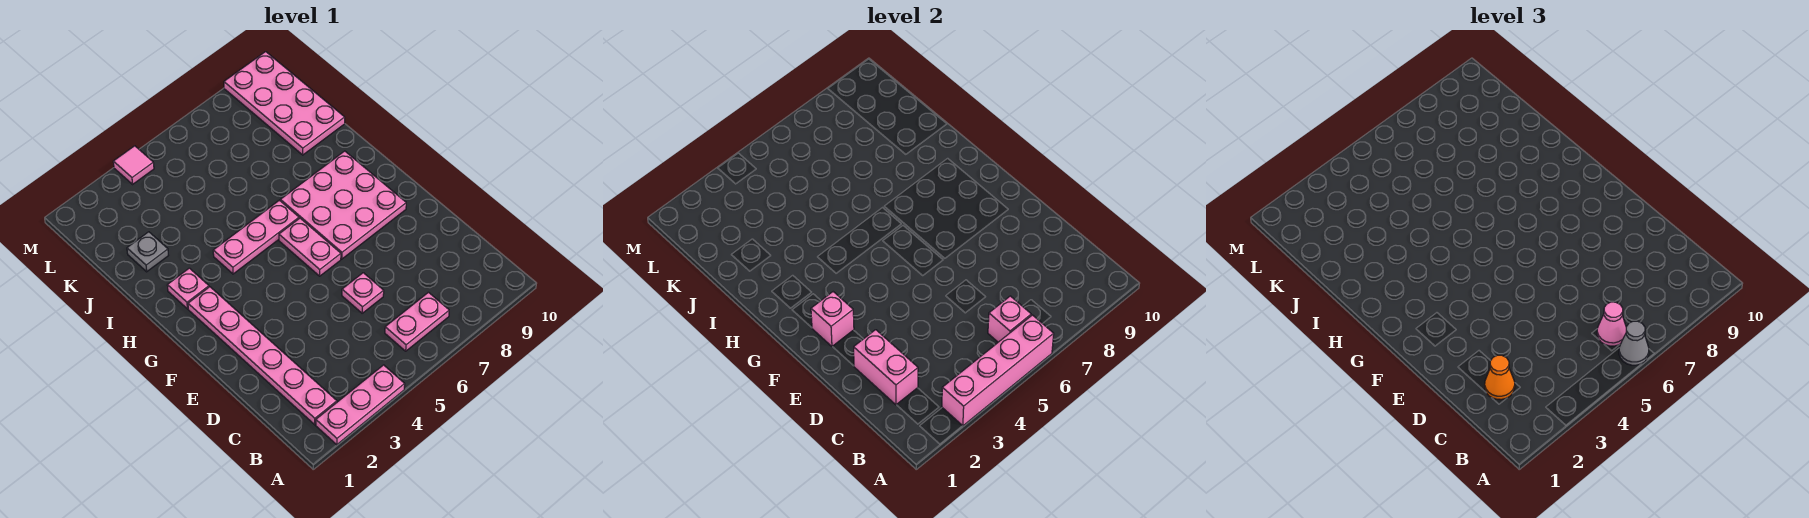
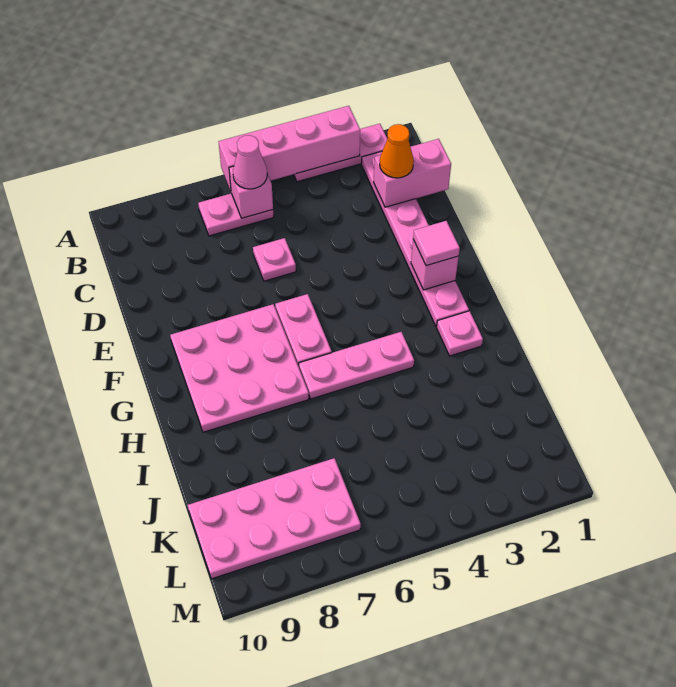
grey cone A6 level 3 -> none
pink brick C2:D2 level 2 -> pink brick C1:C2 level 2
grey plate J2 level 1 -> none
pink plate J9:M10 level 1 -> pink plate K7:L10 level 1
pink tile M4 level 1 -> pink tile F2 level 3

